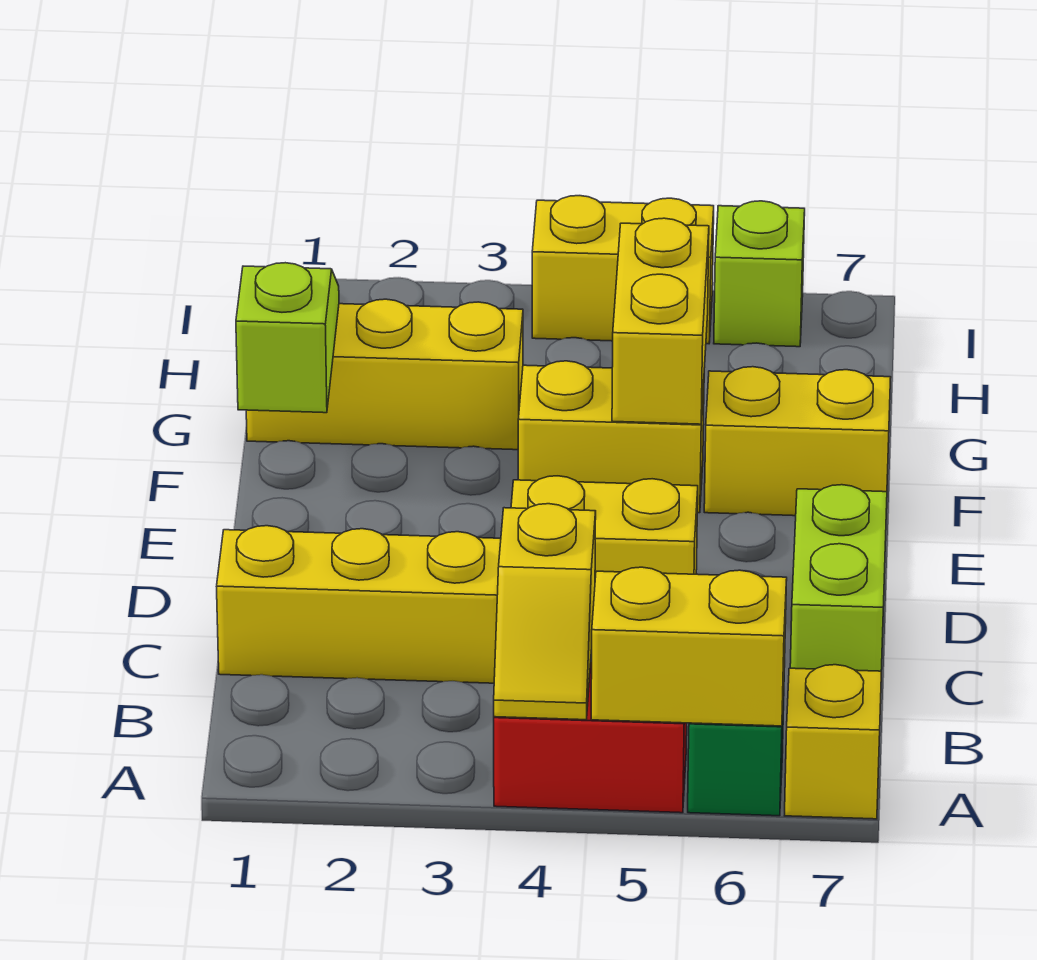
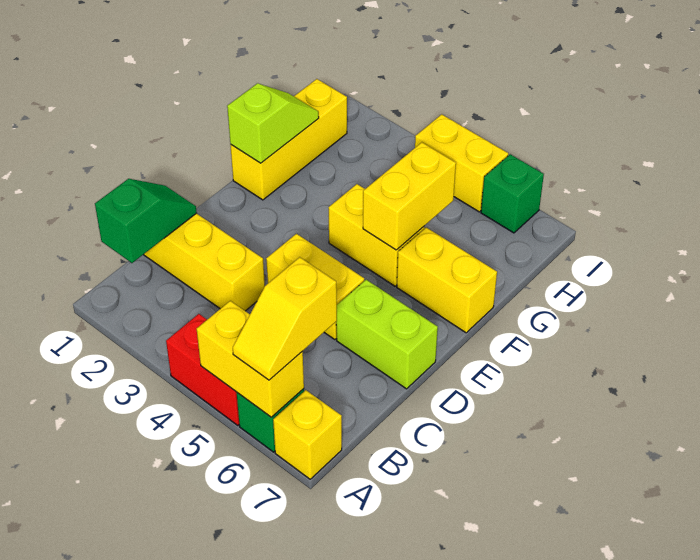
yellow slope A4:B4 level 2 top B -> yellow slope A6:B6 level 3 top B
none -> green slope B1:C1 level 2 top B
lime brick C7:D7 level 1 -> lime brick D6:D7 level 1
yellow brick G1:G3 level 1 -> yellow brick F1:H1 level 1
lime brick I6 level 1 -> green brick I6 level 1

